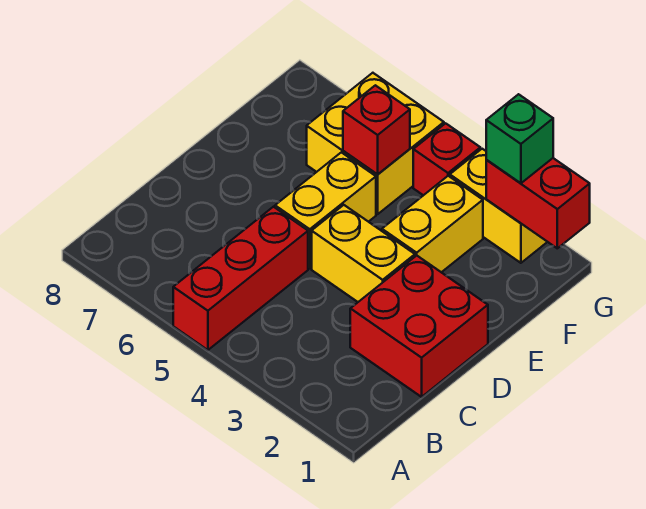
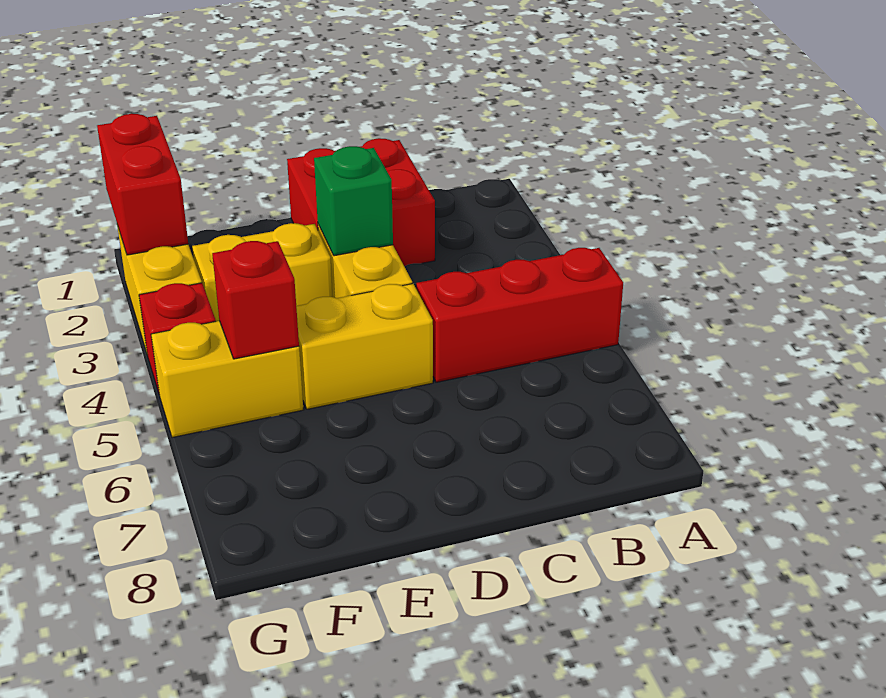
yellow brick F5:G6 level 1 -> yellow brick F5:G5 level 1
green brick G2 level 3 -> green brick D3 level 2

